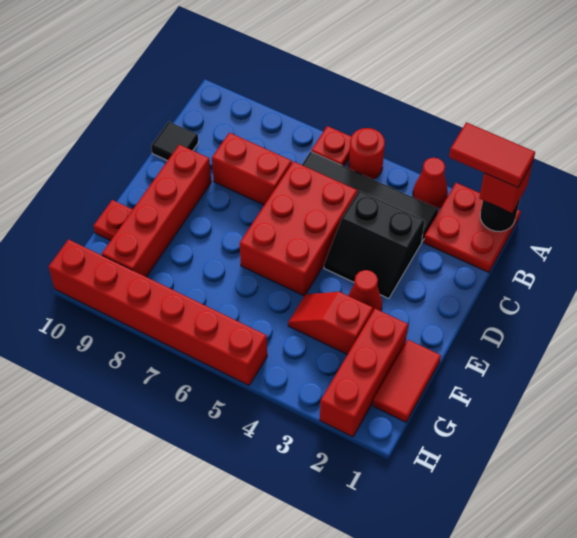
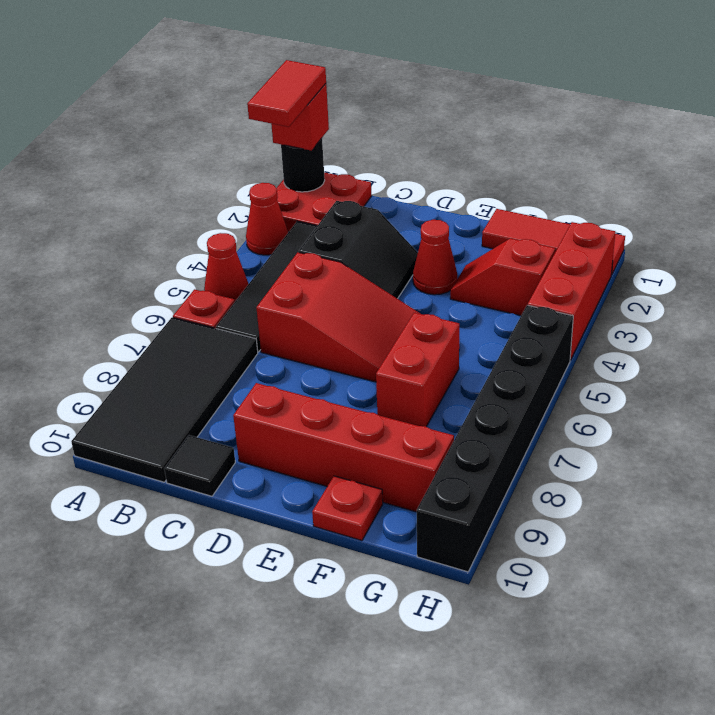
red round brick A5 level 1 -> red cone A5 level 1
none -> black tile A7:B10 level 1
red brick C5:E6 level 1 -> red slope C5:E6 level 1 top C
red brick C7:C8 level 1 -> red brick F6:F7 level 1
red tile F1:G1 level 1 -> red tile F1:H1 level 1
red brick F2:H2 level 1 -> red brick H2:H4 level 1
red slope F3:F4 level 1 top 3 -> red slope F3:G3 level 1 top G
red brick H5:H10 level 1 -> black brick H5:H10 level 1

